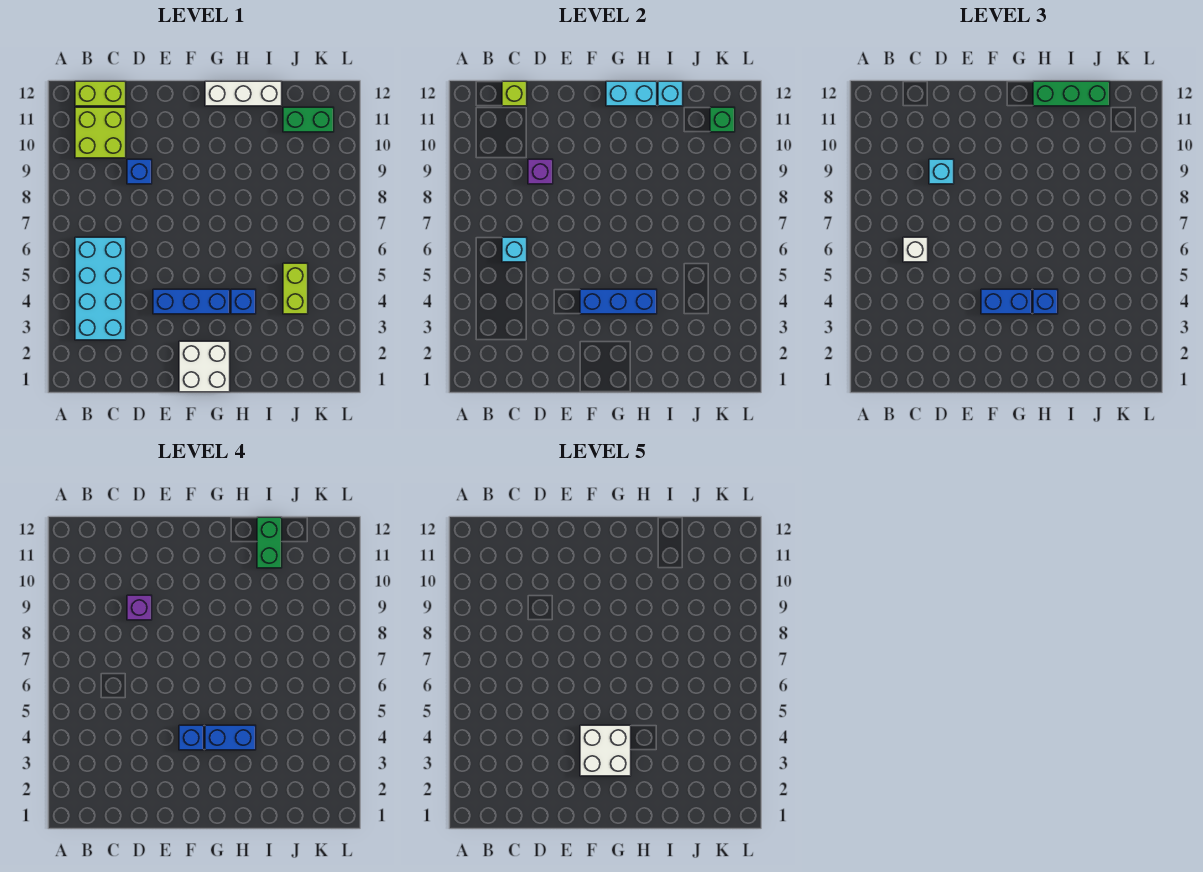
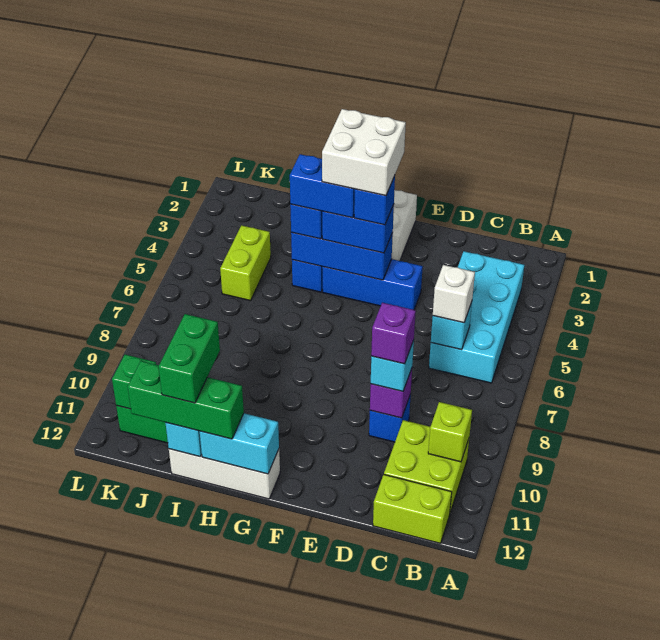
lime brick C12 level 2 -> lime brick B10 level 2

